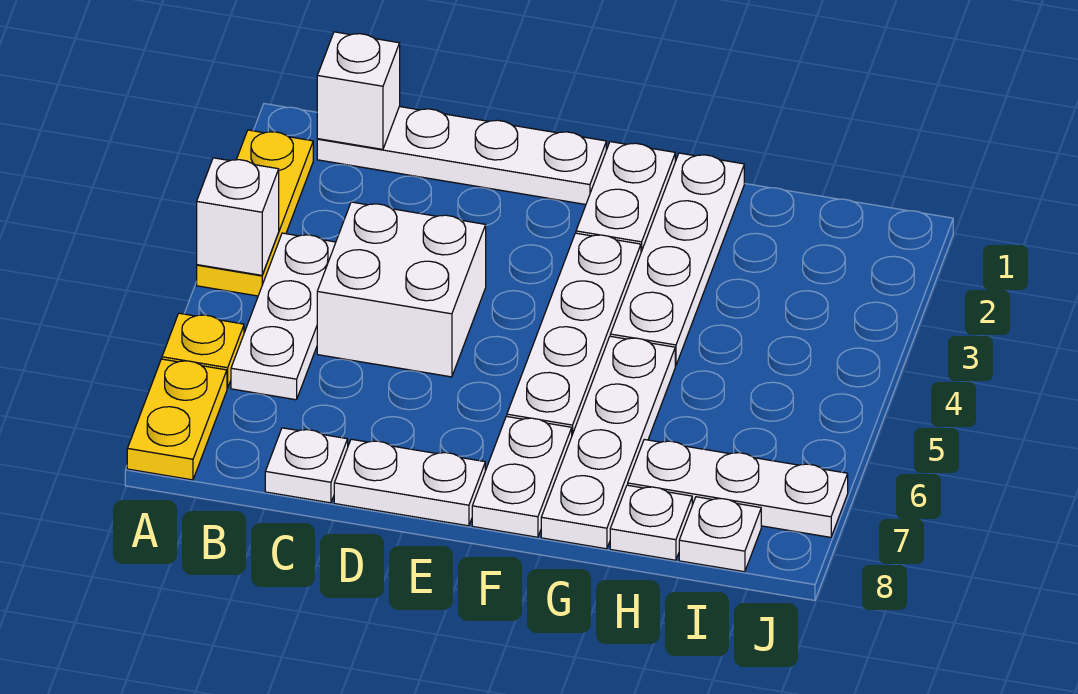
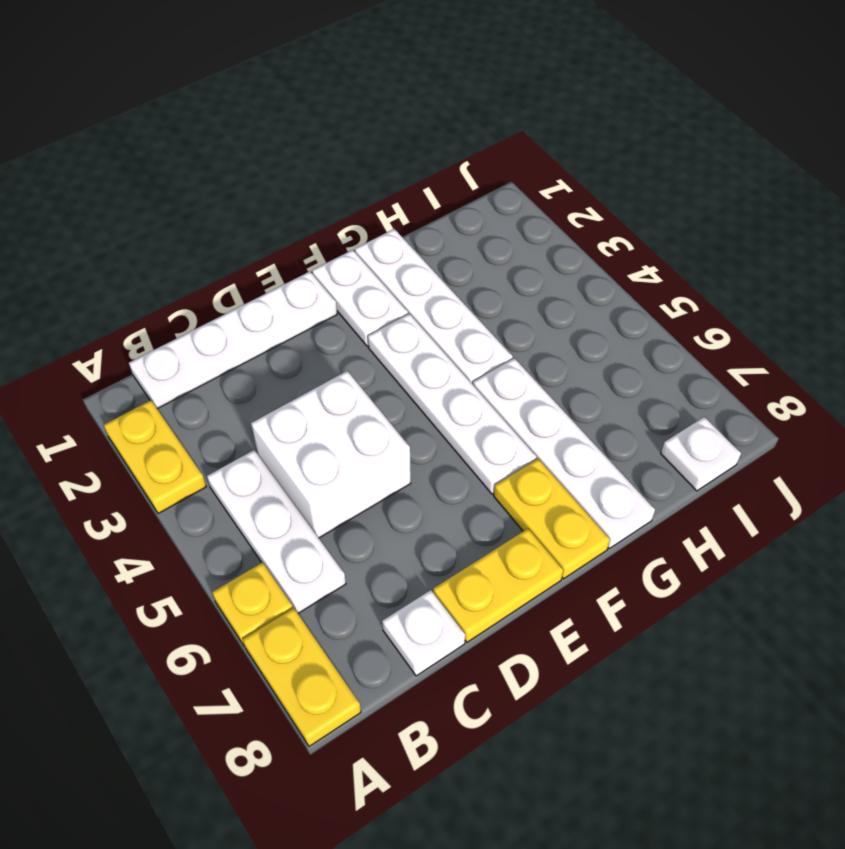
yellow plate A2:A4 level 1 -> yellow plate A2:A3 level 1
white brick A4 level 2 -> none
white brick B1 level 2 -> none
white plate D8:E8 level 1 -> yellow plate D8:E8 level 1
white plate F7:F8 level 1 -> yellow plate F7:F8 level 1
white plate H7:J7 level 1 -> none
white plate H8 level 1 -> none

